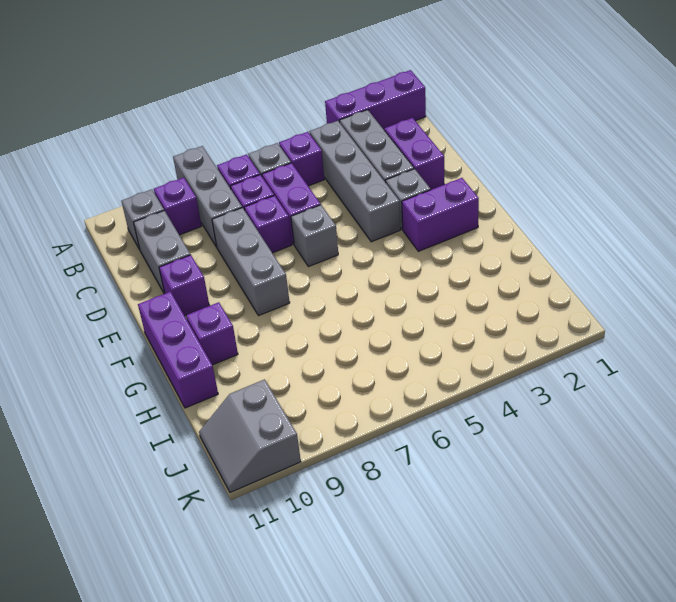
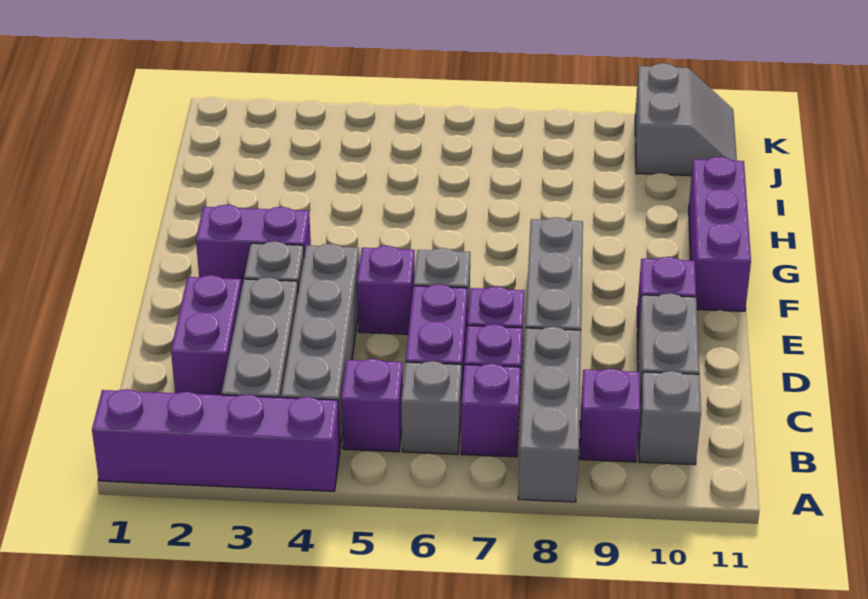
purple brick A1:A3 level 1 -> purple brick A1:A4 level 1
purple brick G10 level 1 -> purple brick E5 level 1

